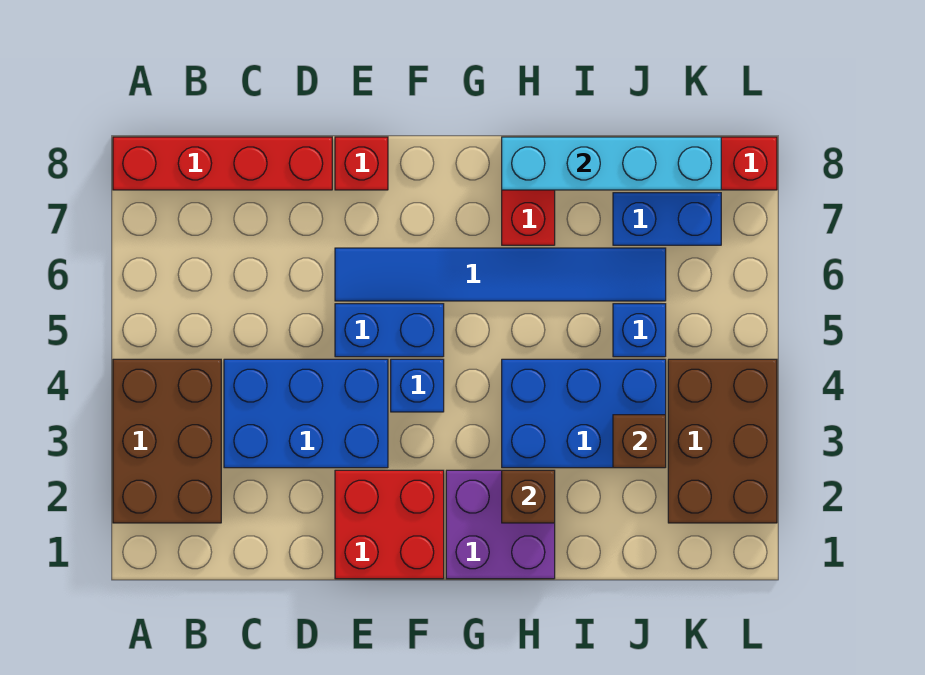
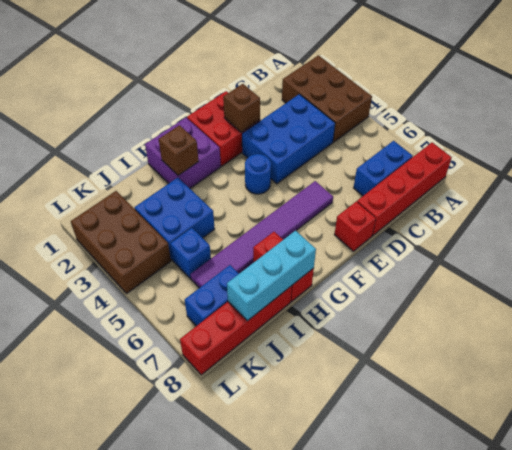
blue brick E5:F5 level 1 -> blue brick B7:C7 level 1
blue tile E6:J6 level 1 -> purple tile E6:J6 level 1
blue brick F4 level 1 -> blue round brick F4 level 1
blue brick H3:J4 level 1 -> blue brick I3:J4 level 1
cyan brick H8:K8 level 2 -> cyan brick H8:J8 level 2
brown brick J3 level 2 -> brown brick E2 level 2

